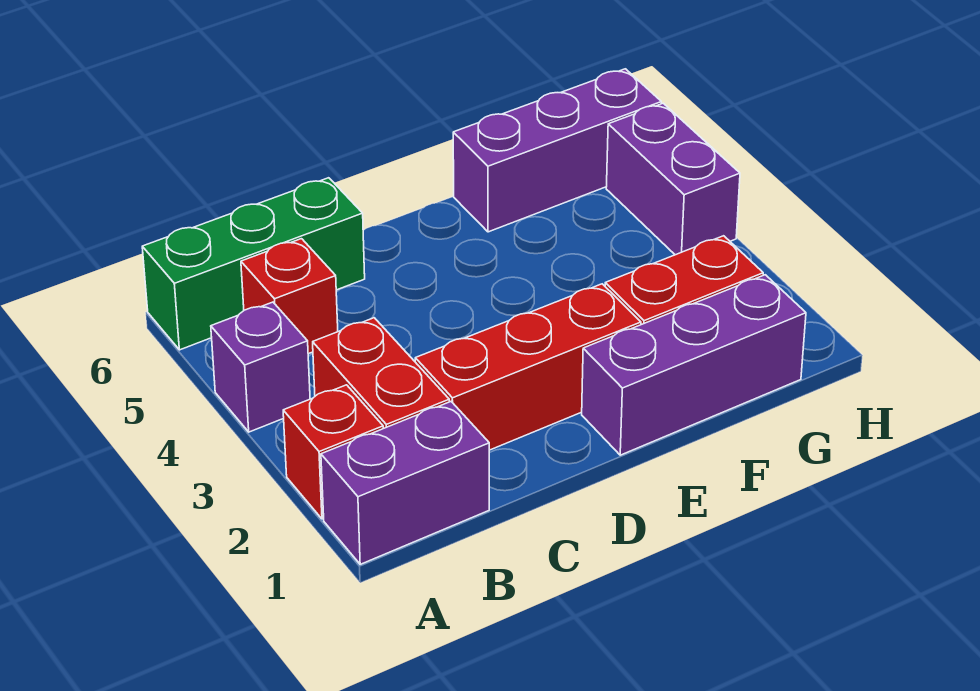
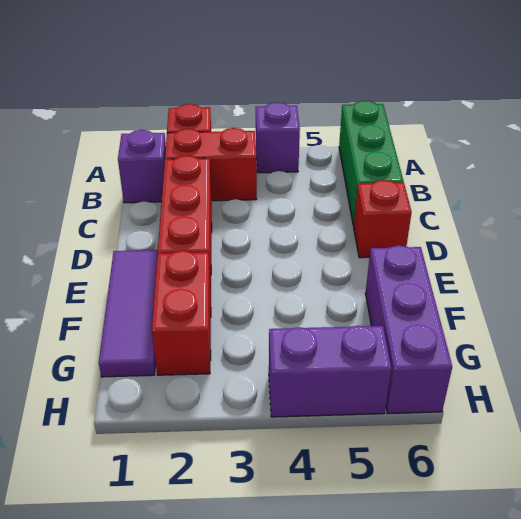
purple brick A1:B1 level 1 -> purple brick B1 level 1
red brick B5 level 1 -> red brick D6 level 1
purple brick E1:G1 level 1 -> purple tile E1:G1 level 1

